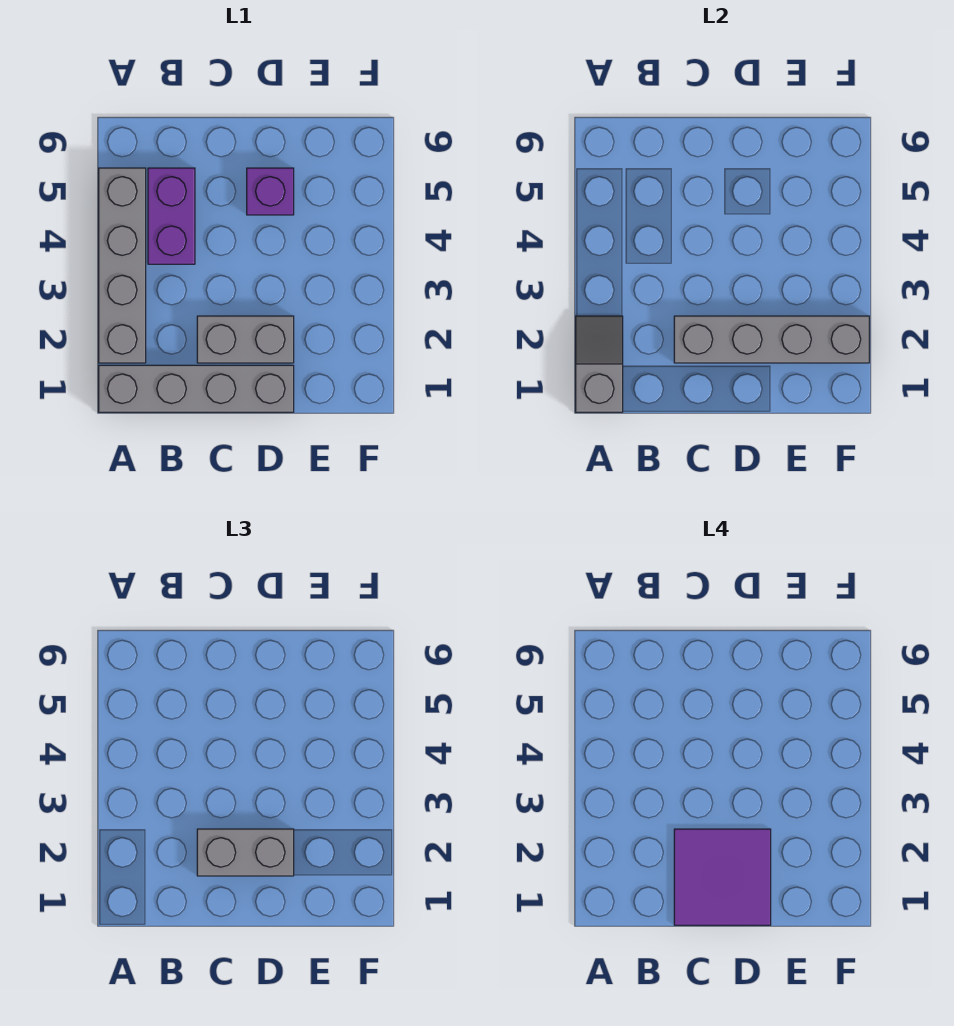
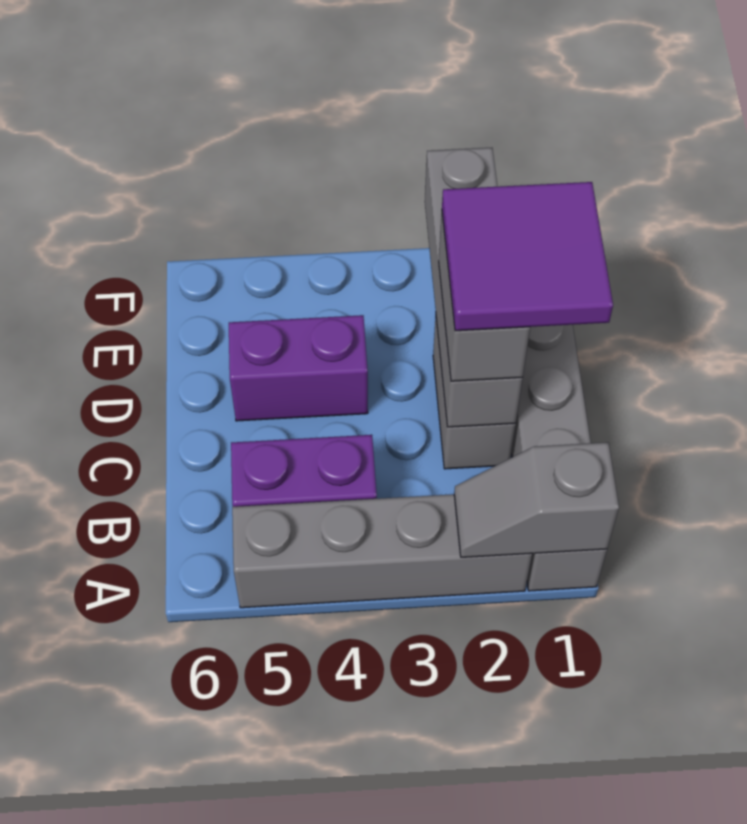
purple brick D5 level 1 -> purple brick D4:D5 level 1

